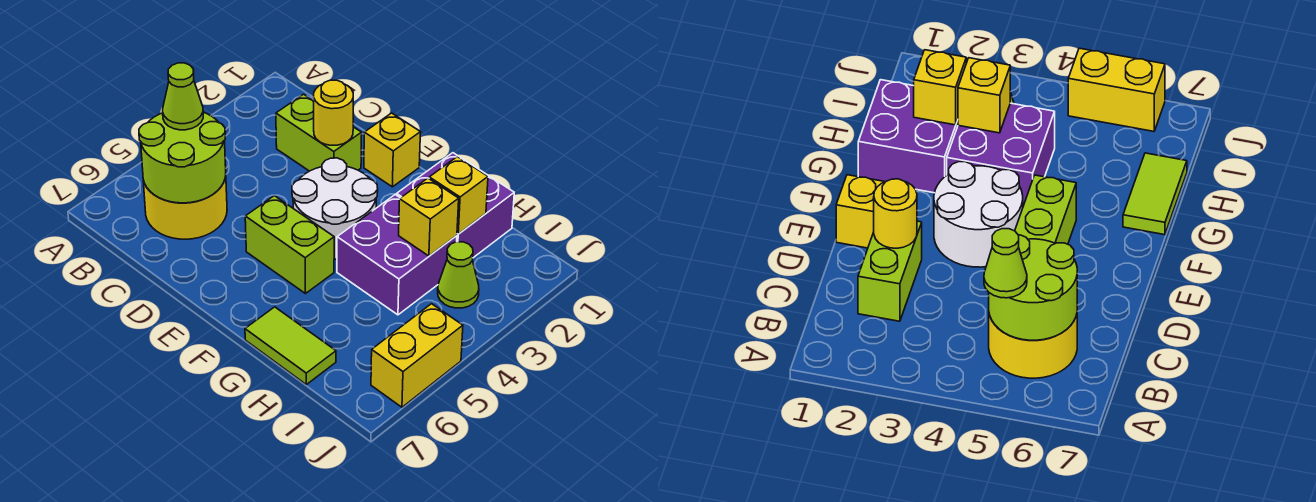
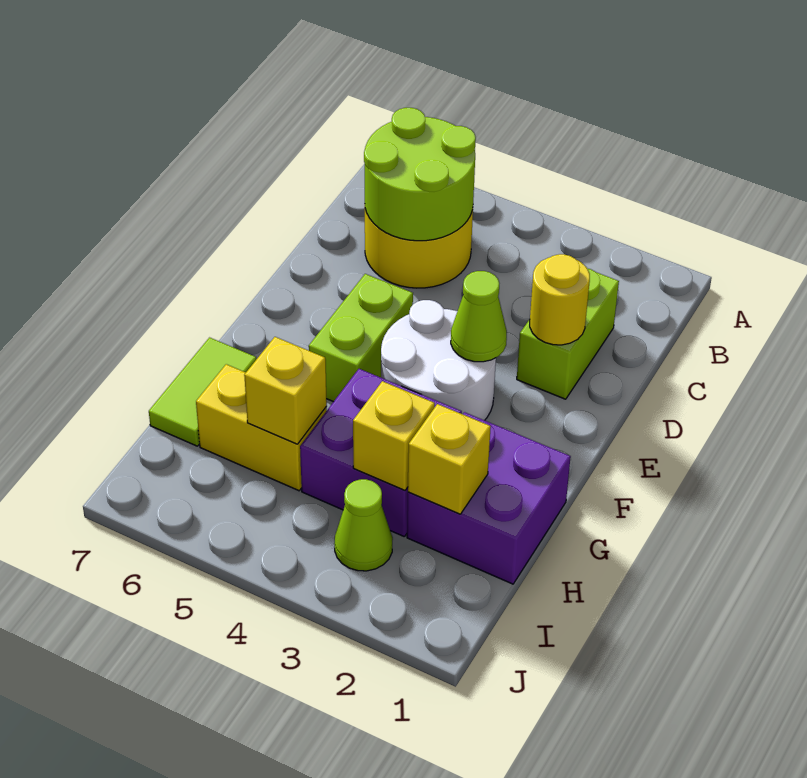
lime cone B5 level 3 -> lime cone E3 level 2
yellow brick E1 level 1 -> yellow brick H5 level 2
yellow brick J5:J6 level 1 -> yellow brick H5:H6 level 1

